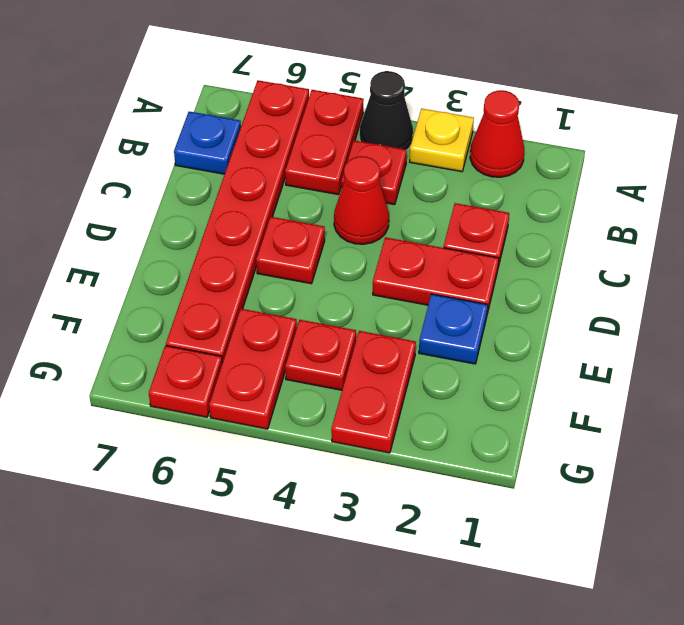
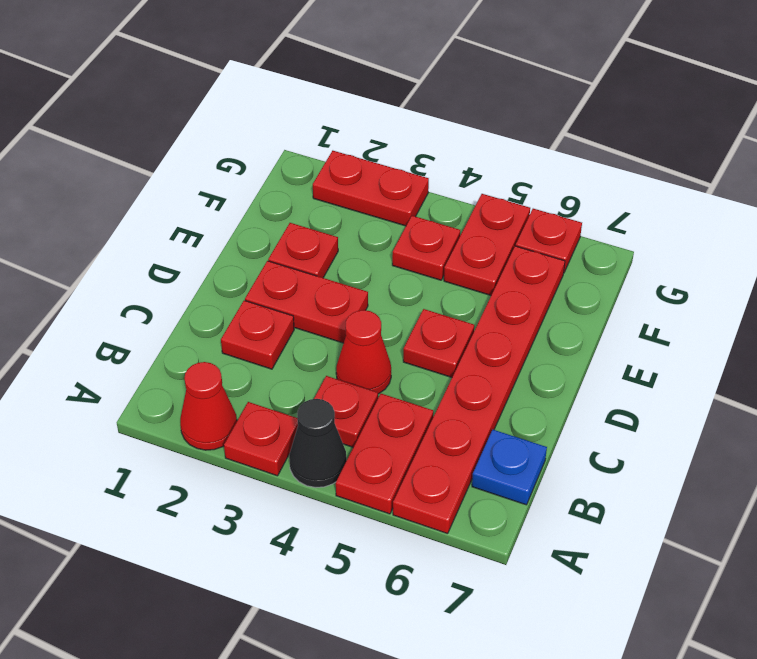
yellow plate A3 level 1 -> red plate A3 level 1
blue plate E2 level 1 -> red plate E2 level 1
red plate F3:G3 level 1 -> red plate G2:G3 level 1

